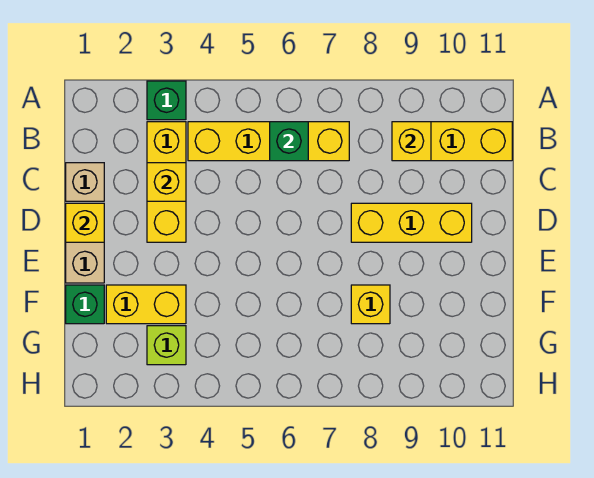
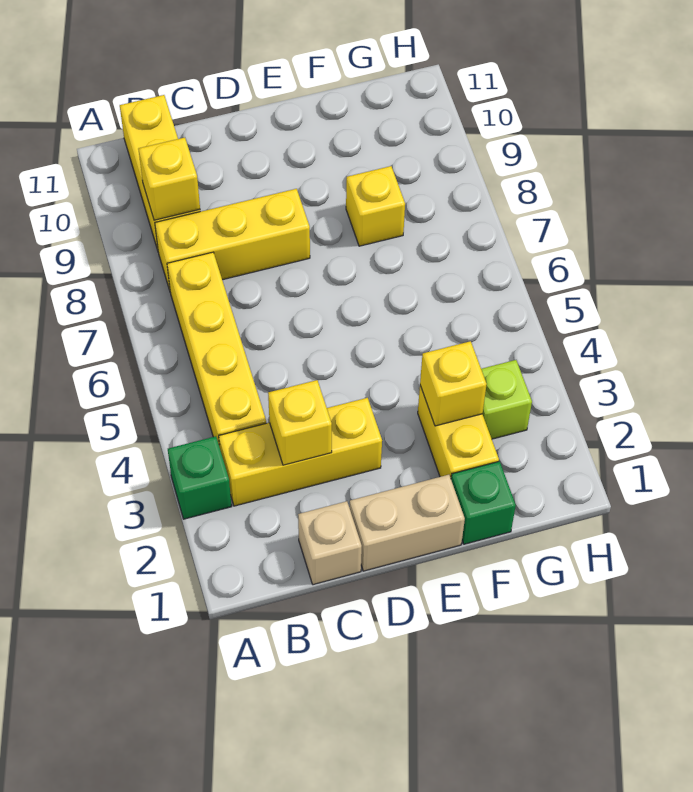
green brick B6 level 2 -> none
yellow brick D1 level 2 -> yellow brick F3 level 2
yellow brick D8:D10 level 1 -> yellow brick B8:D8 level 1

